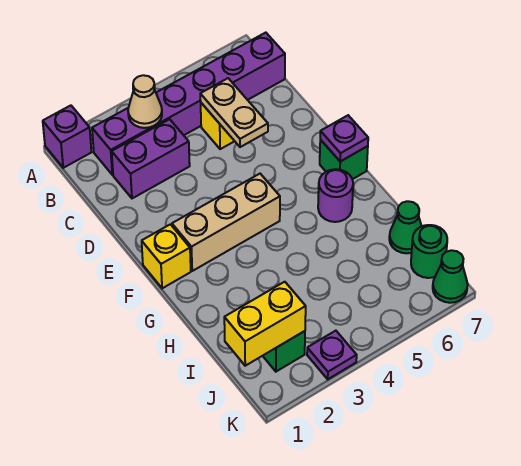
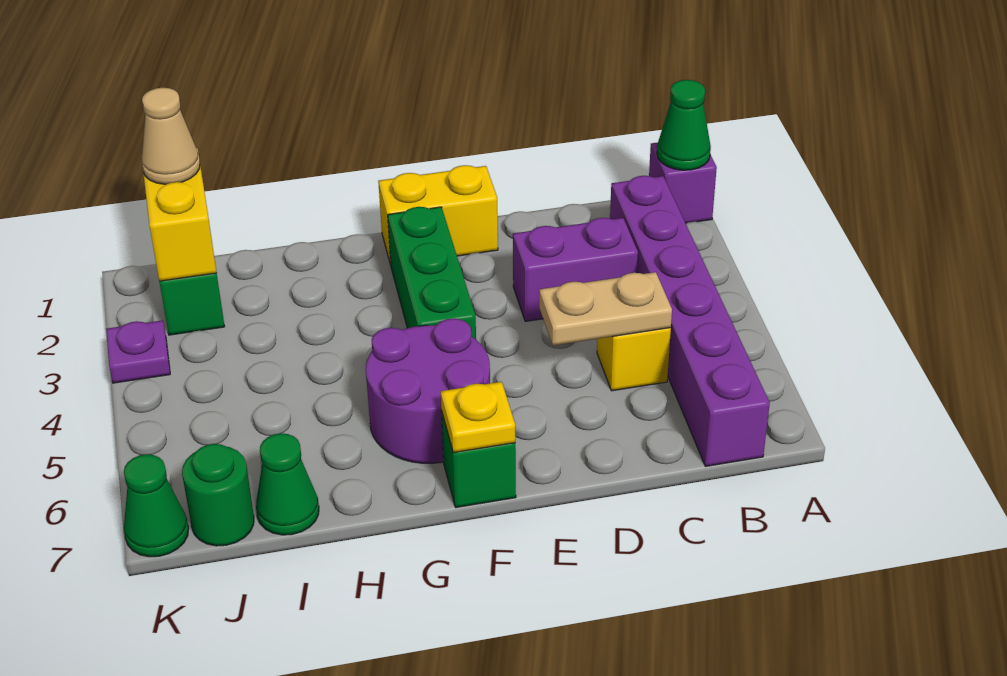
none -> green cone A1 level 2
tan cone B3 level 2 -> tan cone J1 level 3
purple brick C2:C3 level 1 -> purple brick C3:D3 level 1
yellow brick F1 level 1 -> yellow brick E1:F1 level 1
tan brick F2:F4 level 1 -> green brick F2:F4 level 1
purple plate F7 level 2 -> yellow plate F7 level 2
purple round brick G6 level 1 -> purple round brick F5:G6 level 1

